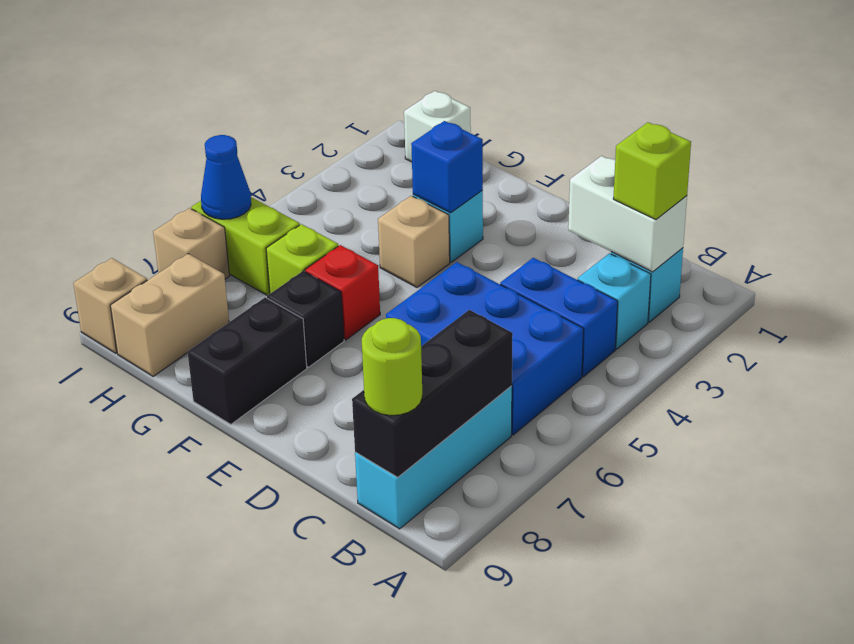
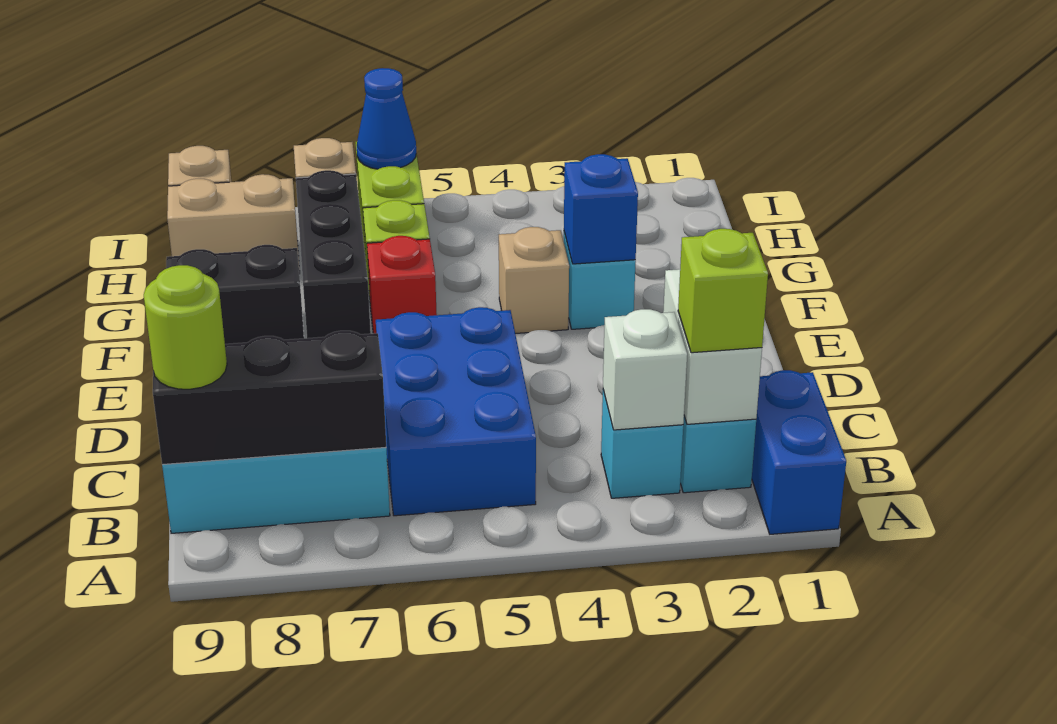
blue brick B4:C4 level 1 -> blue brick A1:B1 level 1
black brick F7 level 1 -> black brick F7:H7 level 1
white brick H1 level 1 -> white brick B3 level 2

